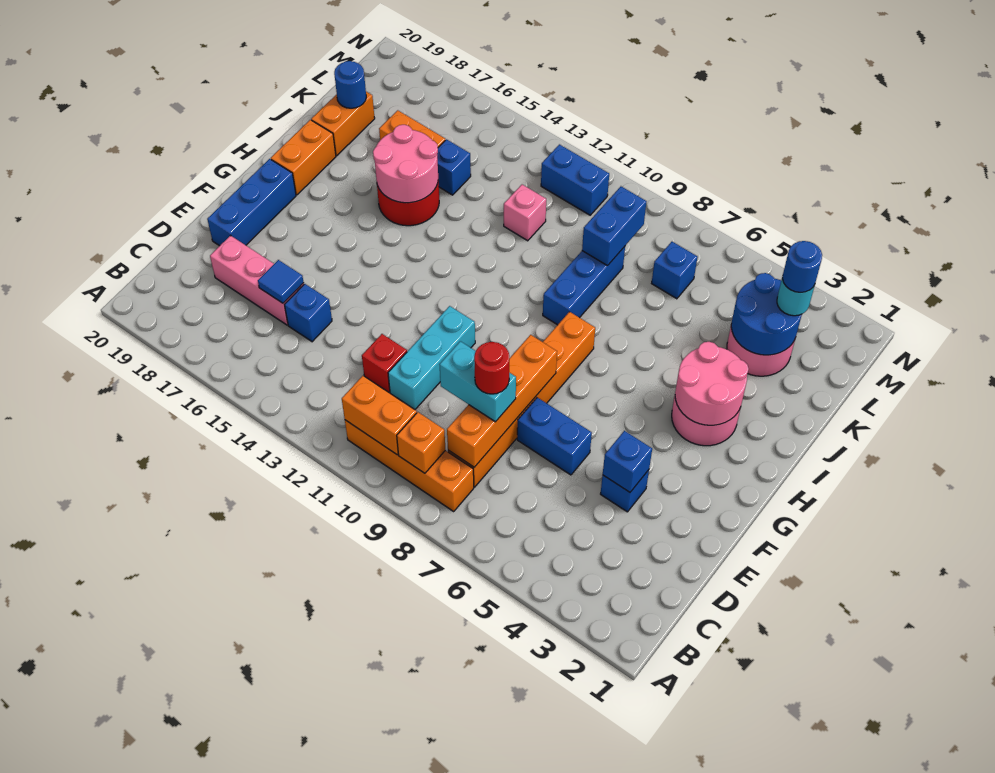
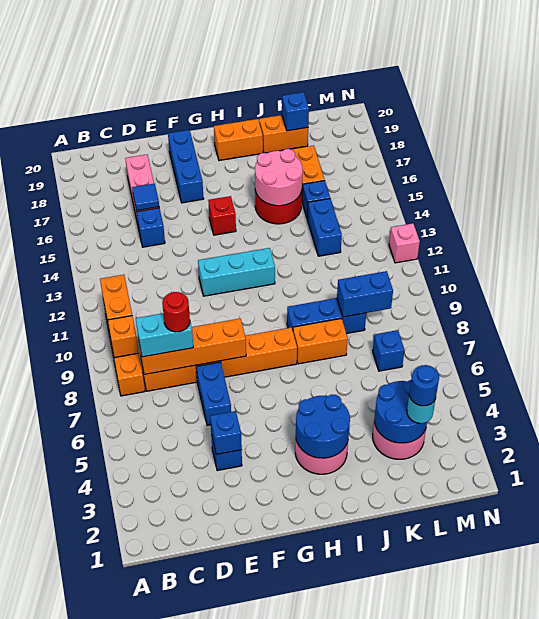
cyan brick D8:D9 level 3 -> cyan brick C8:D8 level 3
cyan brick D11:F11 level 1 -> cyan brick F12:H12 level 1
red brick D12 level 1 -> red brick G15 level 1
blue brick E19:G19 level 1 -> blue brick F17:F19 level 1
pink round brick H3:I4 level 2 -> blue round brick H3:I4 level 2
none -> orange brick I8:J8 level 1
pink brick K12 level 1 -> pink brick N12 level 1
blue round brick K19 level 2 -> blue brick K19 level 2
blue brick M11:M12 level 1 -> blue brick K13:K14 level 1

